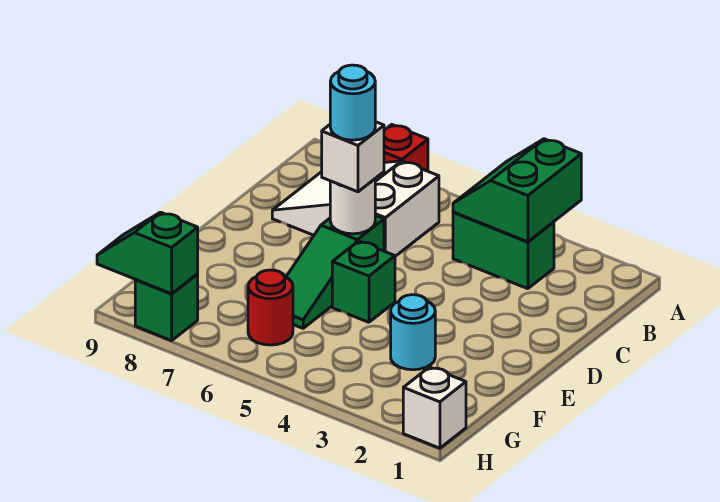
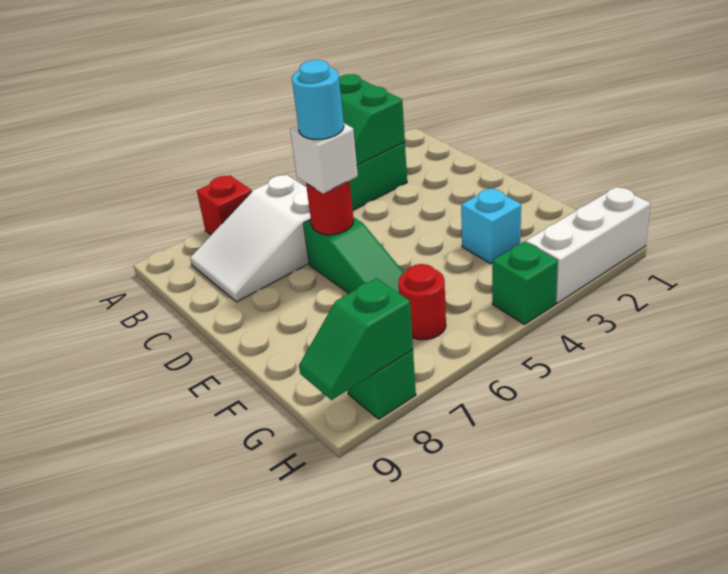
white round brick D6 level 2 -> red round brick D6 level 2
green brick E5 level 1 -> green brick H4 level 1
cyan round brick F3 level 1 -> cyan brick F3 level 1
white brick H1 level 1 -> white brick H1:H3 level 1

